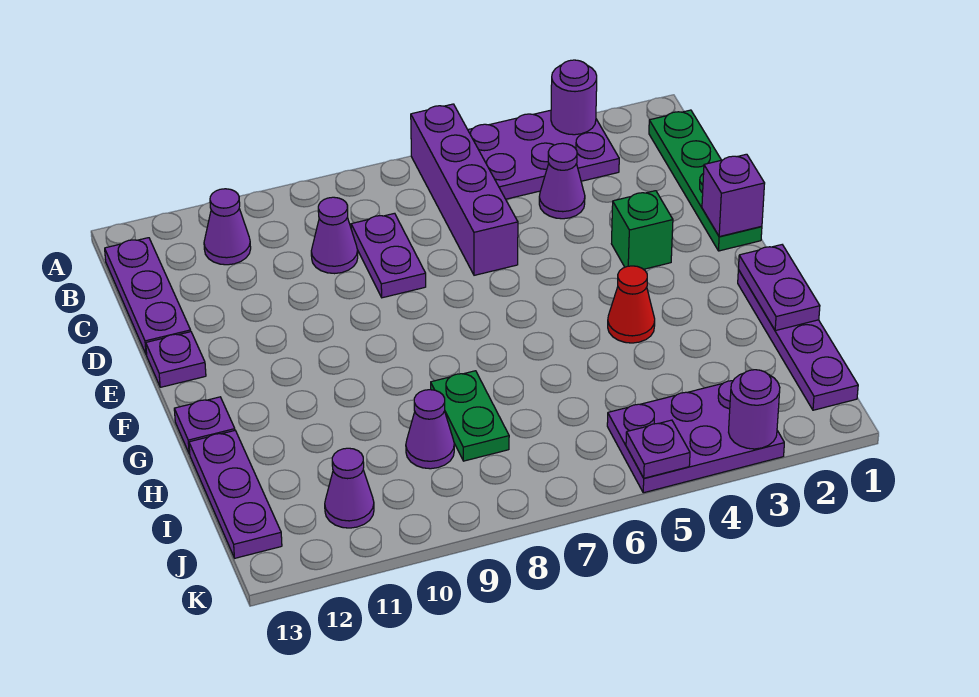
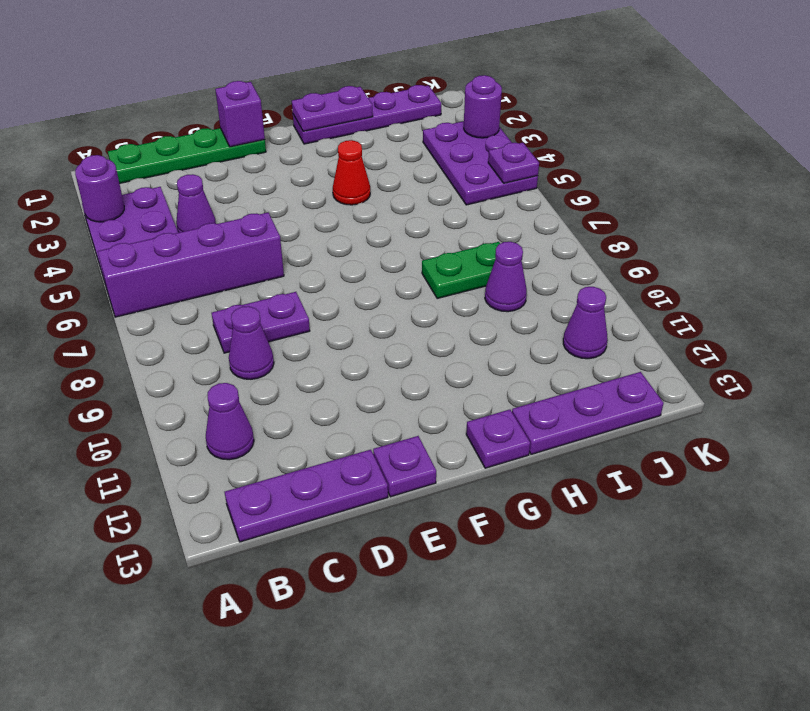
green brick E3 level 1 -> none

